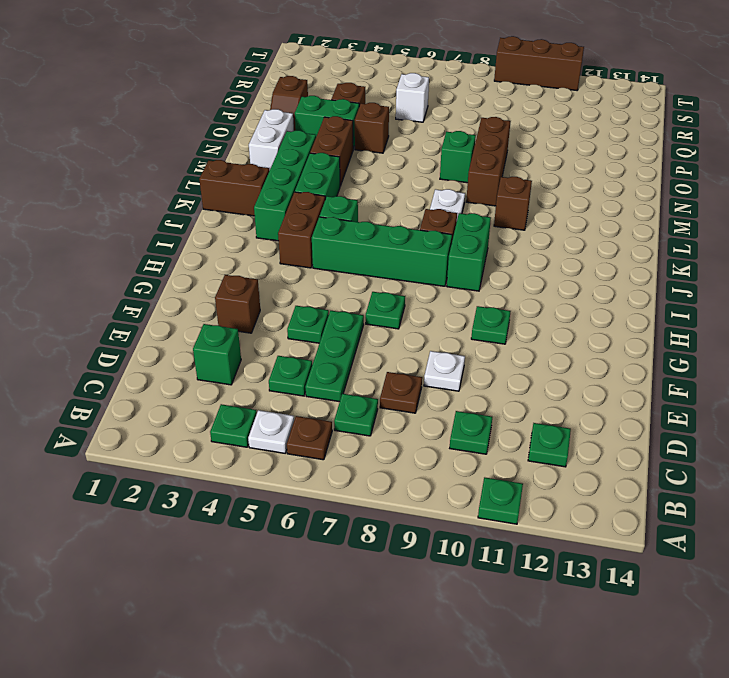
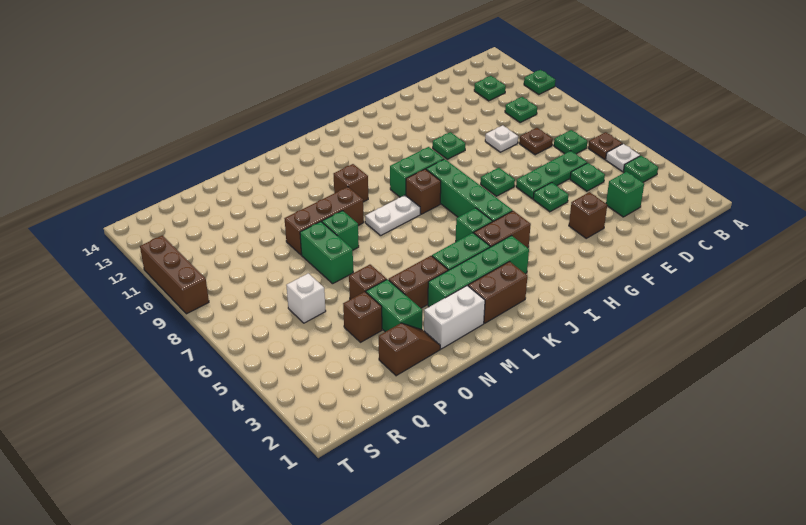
brown brick K1:K2 level 1 -> brown brick K2:L2 level 1
none -> green brick O7:O8 level 1

